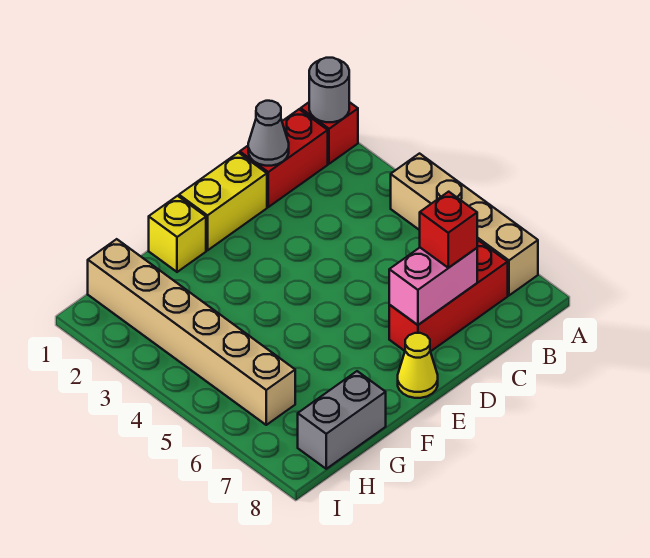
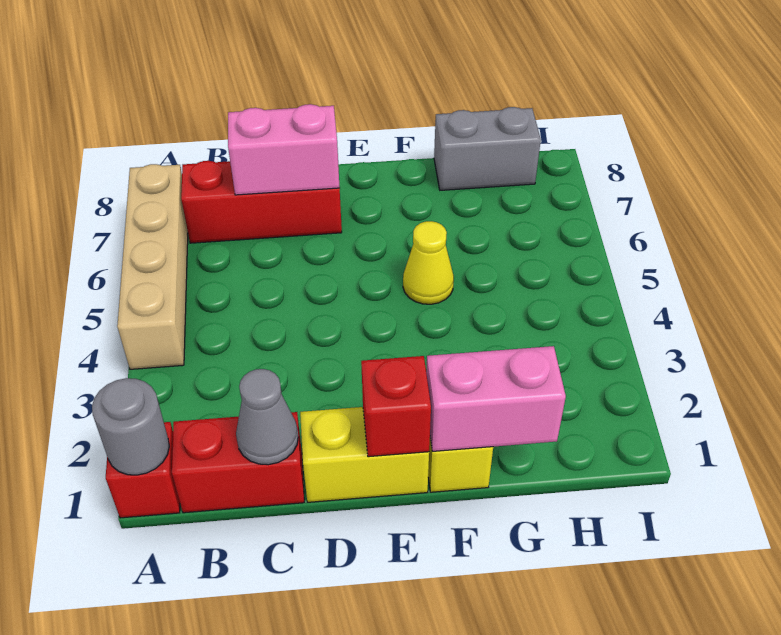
red brick C7 level 3 -> red brick E1 level 2
yellow cone E8 level 1 -> yellow cone F5 level 1
none -> pink brick F1:G1 level 2
tan brick H1:H6 level 1 -> none

